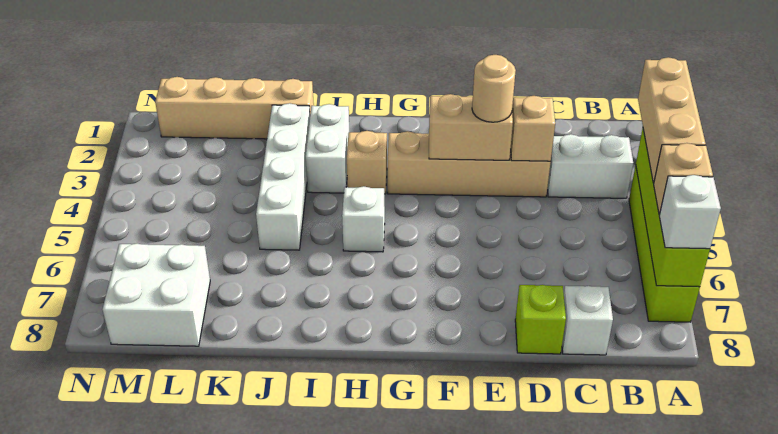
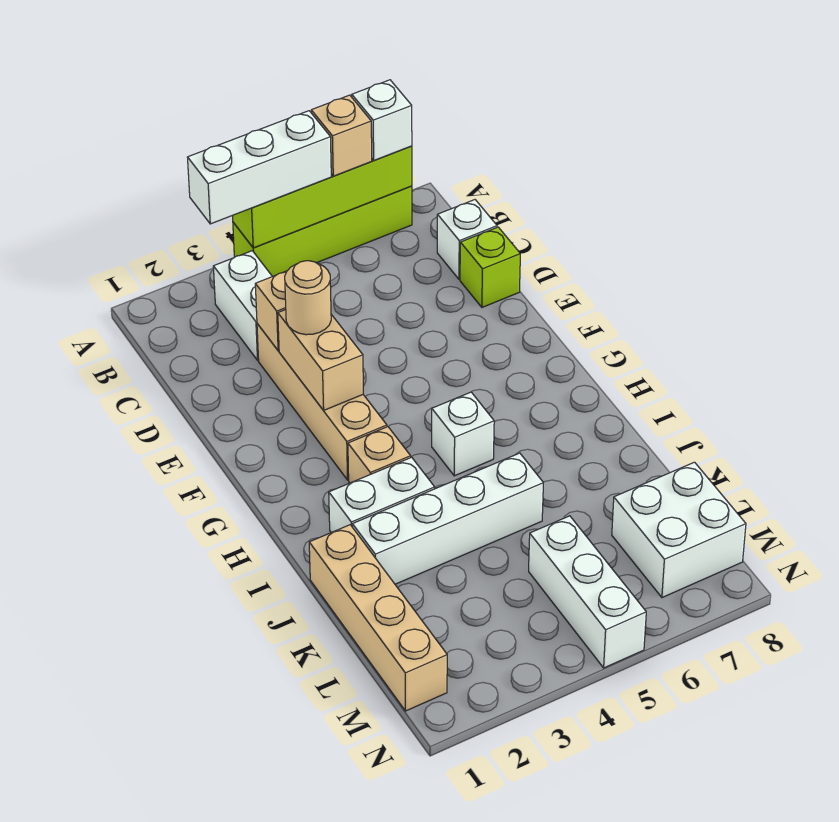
tan brick A3:A5 level 3 -> white brick A3:A5 level 3
none -> white brick L5:N5 level 1

